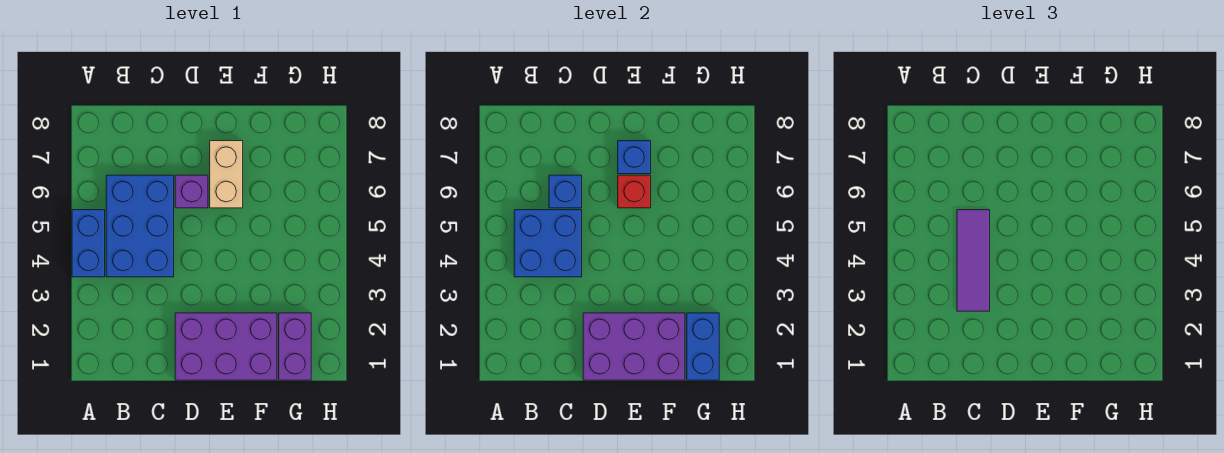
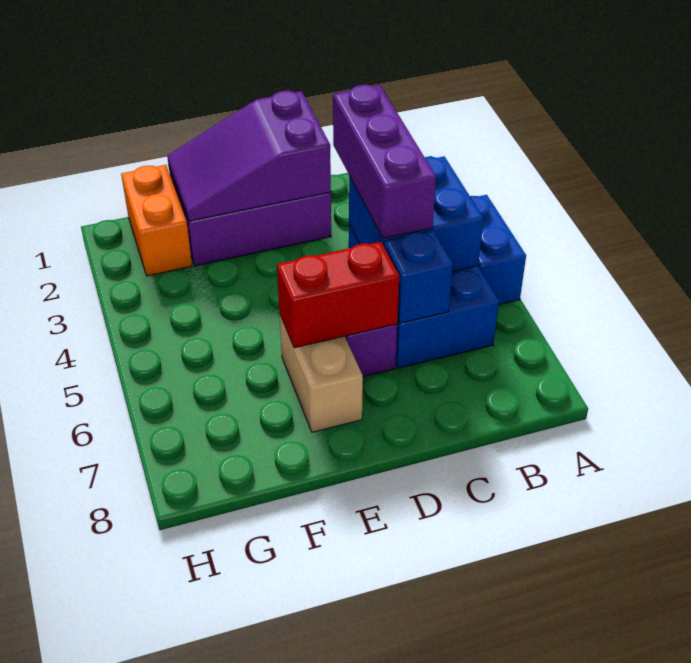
purple tile C3:C5 level 3 -> purple brick C3:C5 level 3
purple brick D1:F2 level 2 -> purple slope D1:F2 level 2 top D
red brick E6 level 2 -> red brick D6:E6 level 2
blue brick E7 level 2 -> none
purple brick G1:G2 level 1 -> orange brick G1:G2 level 1
blue brick G1:G2 level 2 -> none

